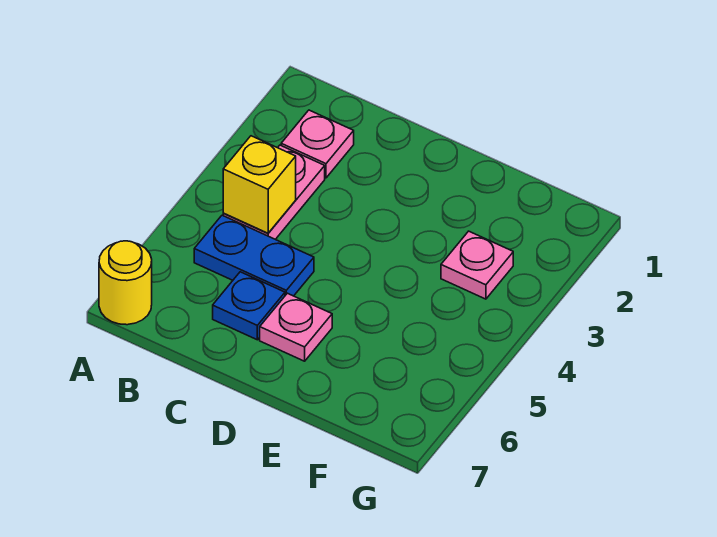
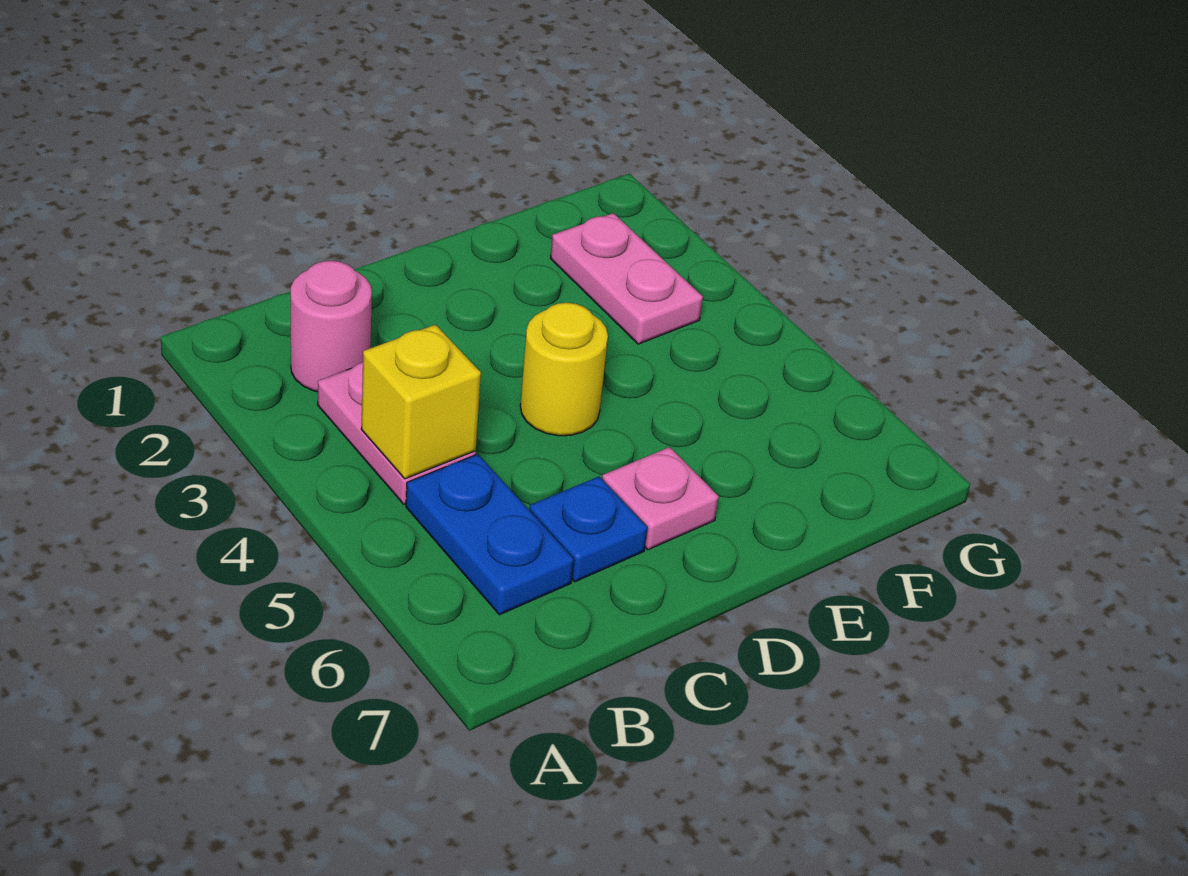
yellow round brick A7 level 1 -> yellow round brick D4 level 1
pink plate B2 level 1 -> pink round brick B2 level 1
blue plate B5:C5 level 1 -> blue plate B5:B6 level 1
pink plate F3 level 1 -> pink plate F2:F3 level 1

